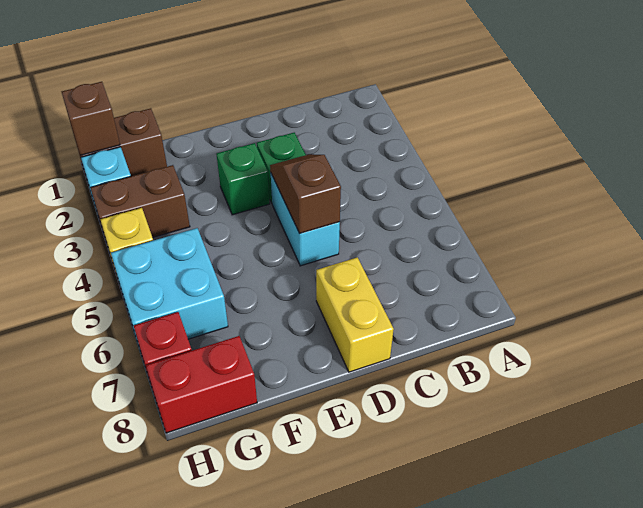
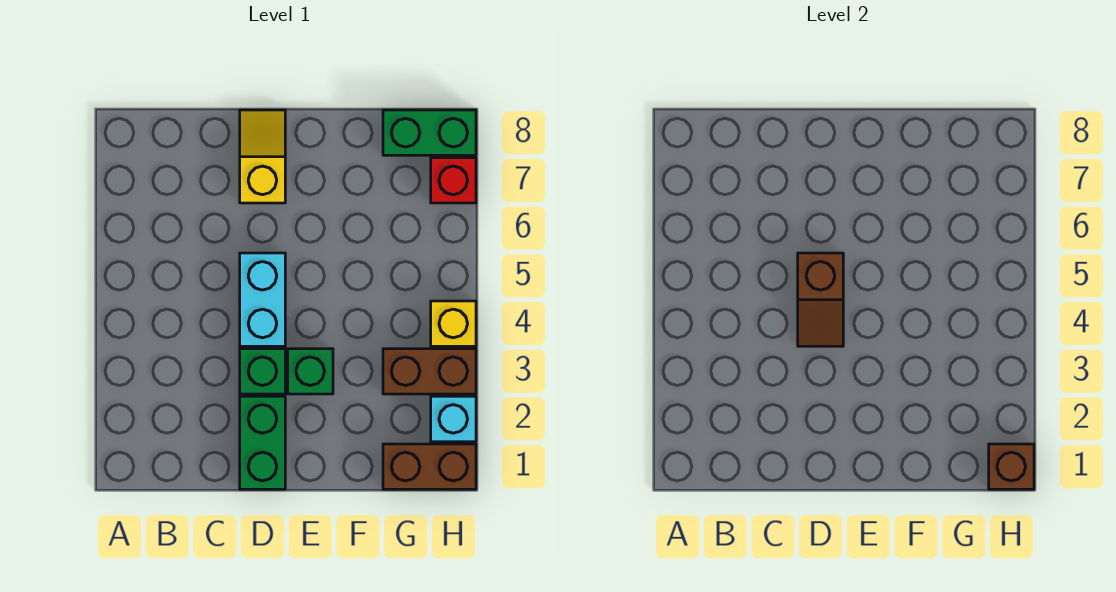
none -> green brick D1:D2 level 1
yellow brick D7:D8 level 1 -> yellow slope D7:D8 level 1 top 7
cyan brick G5:H6 level 1 -> none
red brick G8:H8 level 1 -> green brick G8:H8 level 1

